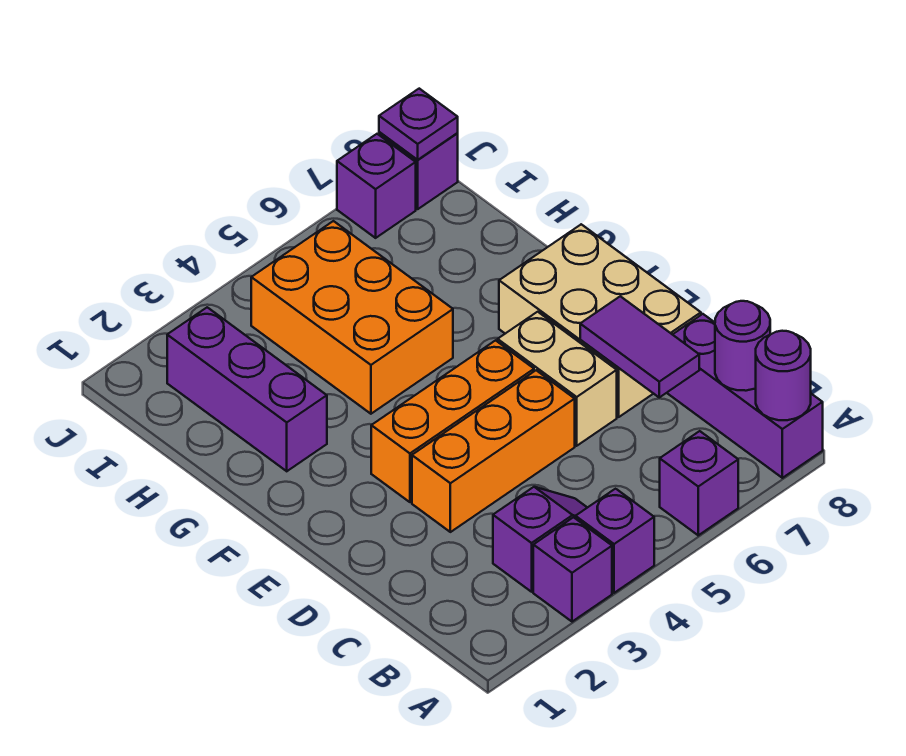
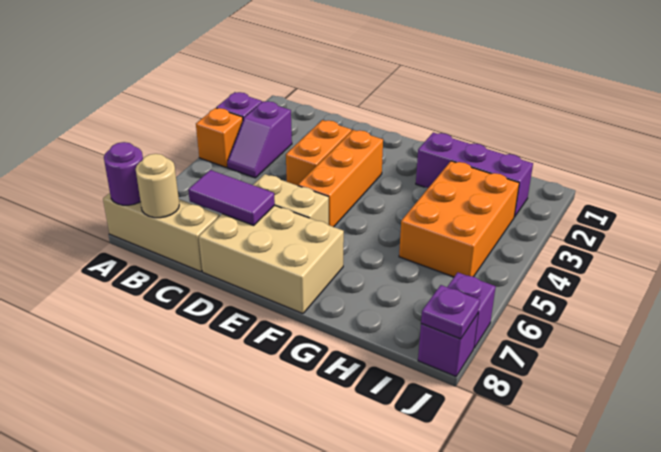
purple brick A4 level 1 -> orange brick A4 level 1
purple brick A6 level 1 -> none
purple brick A8:C8 level 1 -> tan brick A8:C8 level 1
purple round brick B8 level 2 -> tan round brick B8 level 2
orange brick D3:D5 level 1 -> orange brick D3:D4 level 1
orange brick G4:I5 level 1 -> orange brick H3:I5 level 1

